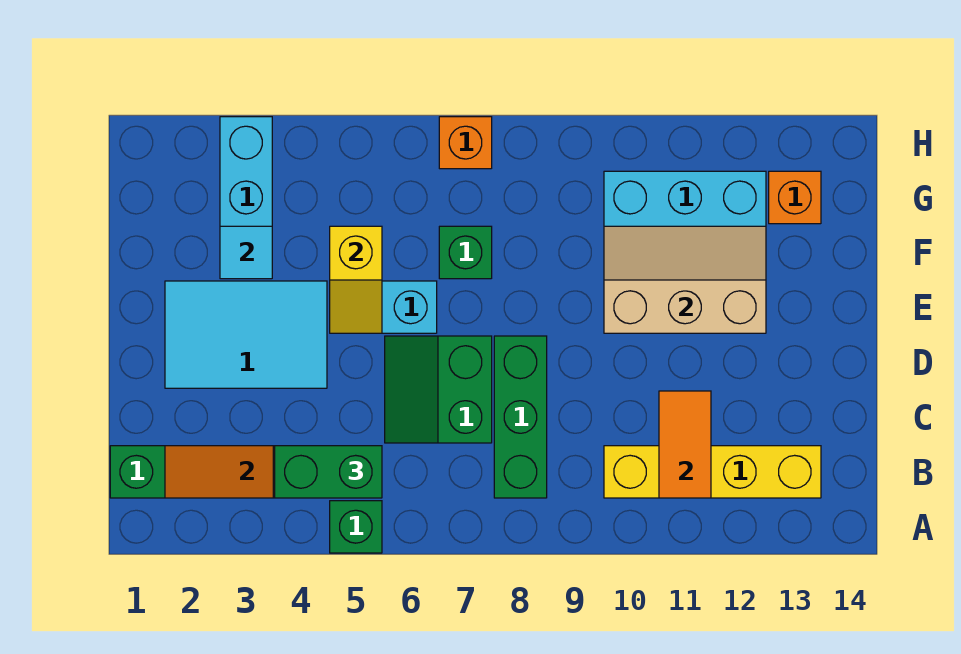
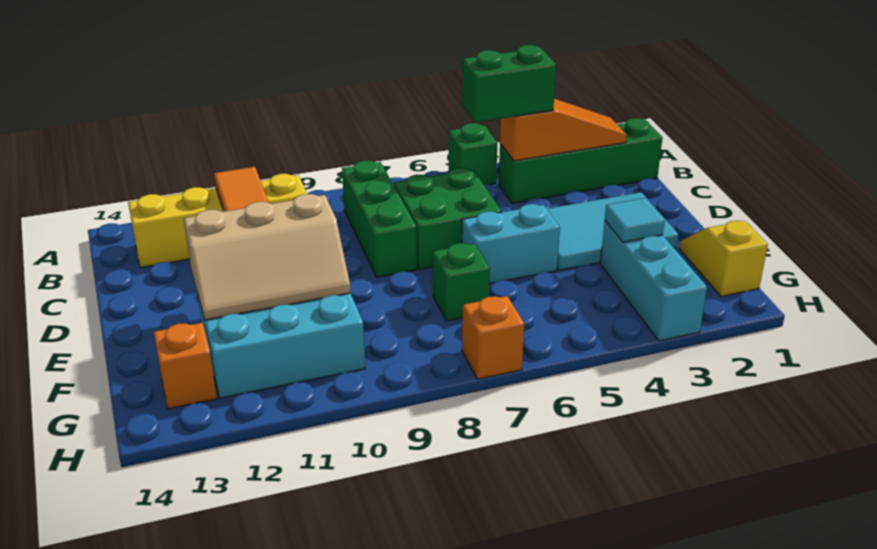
green slope C6:D7 level 1 top 7 -> green brick C6:D7 level 1
yellow slope E5:F5 level 2 top F -> yellow slope F1:G1 level 1 top G

